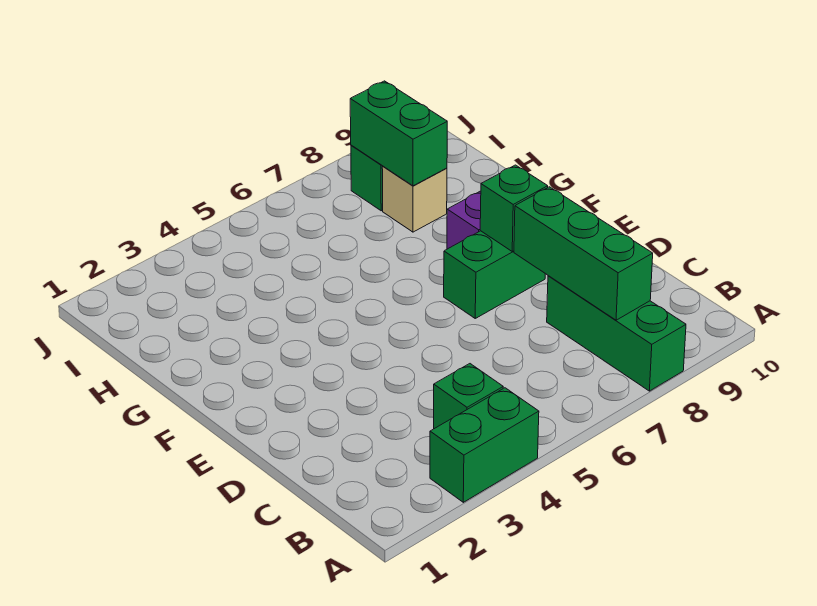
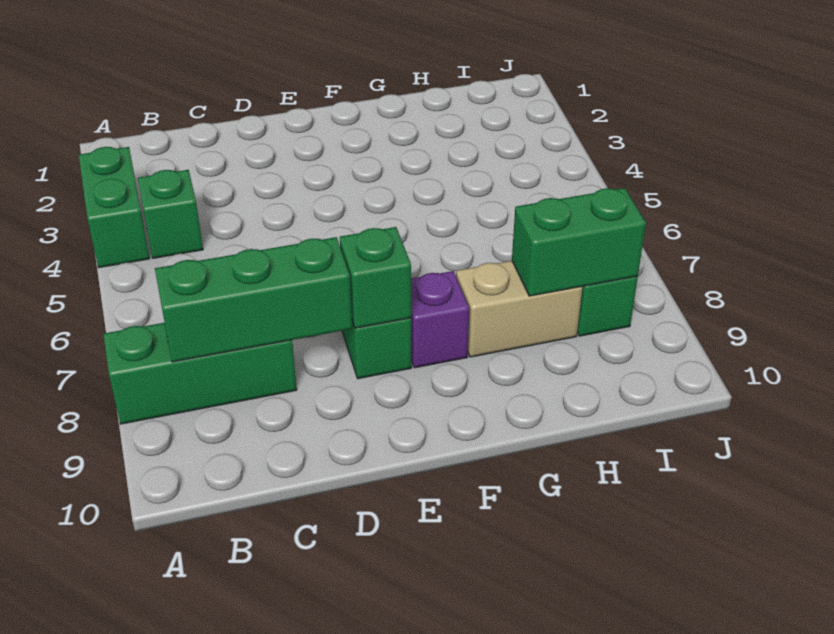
tan brick H8 level 1 -> tan brick G8:H8 level 1

